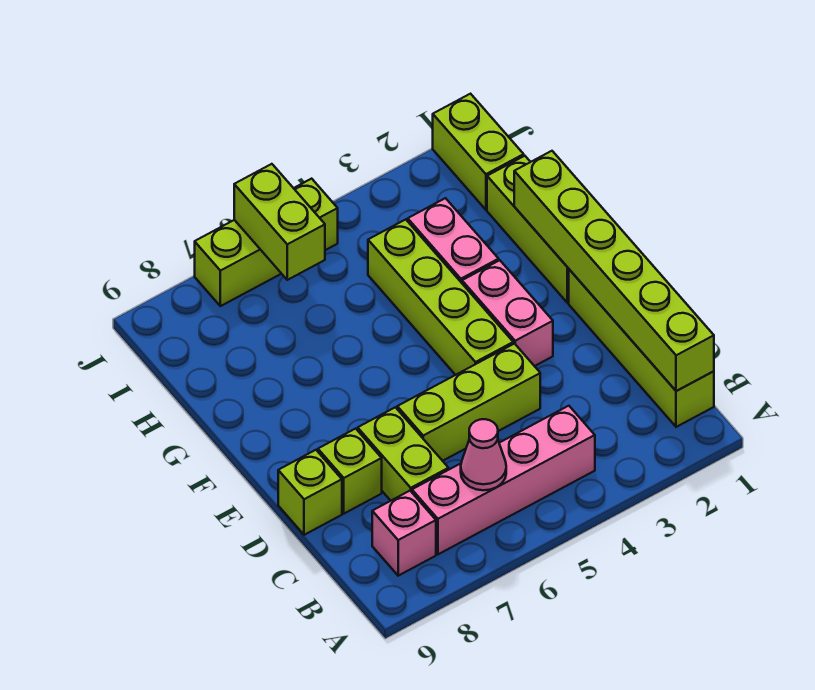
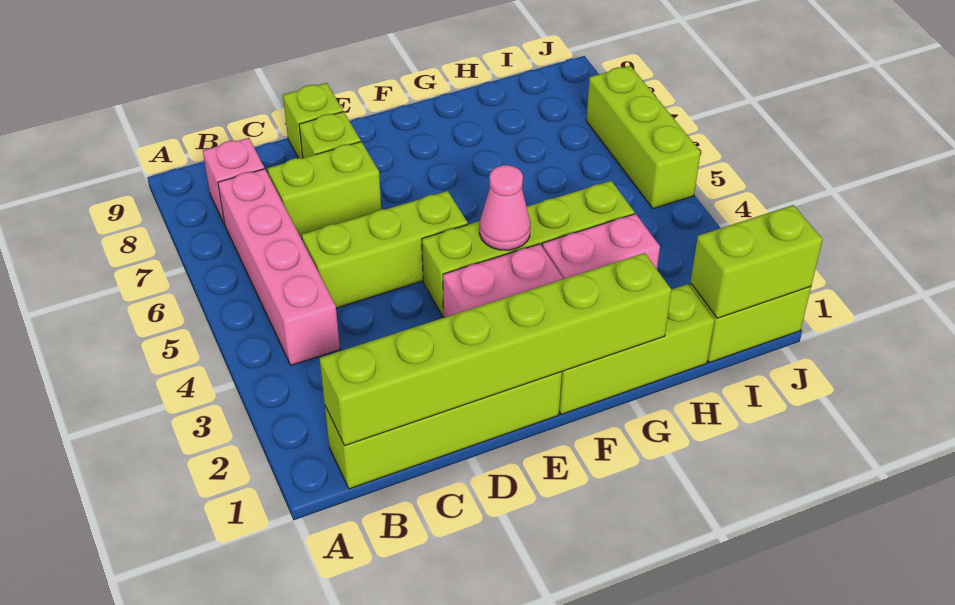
pink cone B6 level 2 -> pink cone F4 level 2
lime brick D4:D6 level 1 -> lime brick C5:E5 level 1
lime brick I6:J6 level 2 -> lime brick I1:J1 level 2

